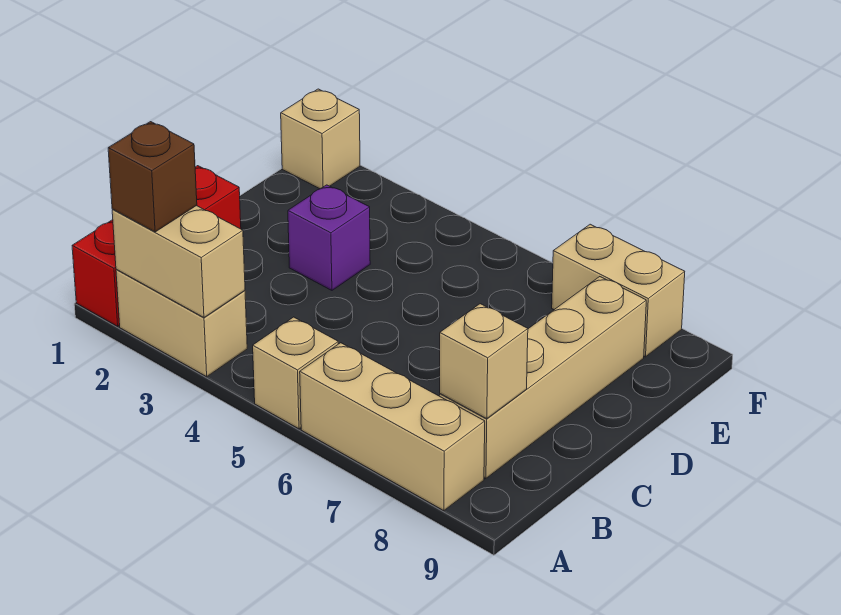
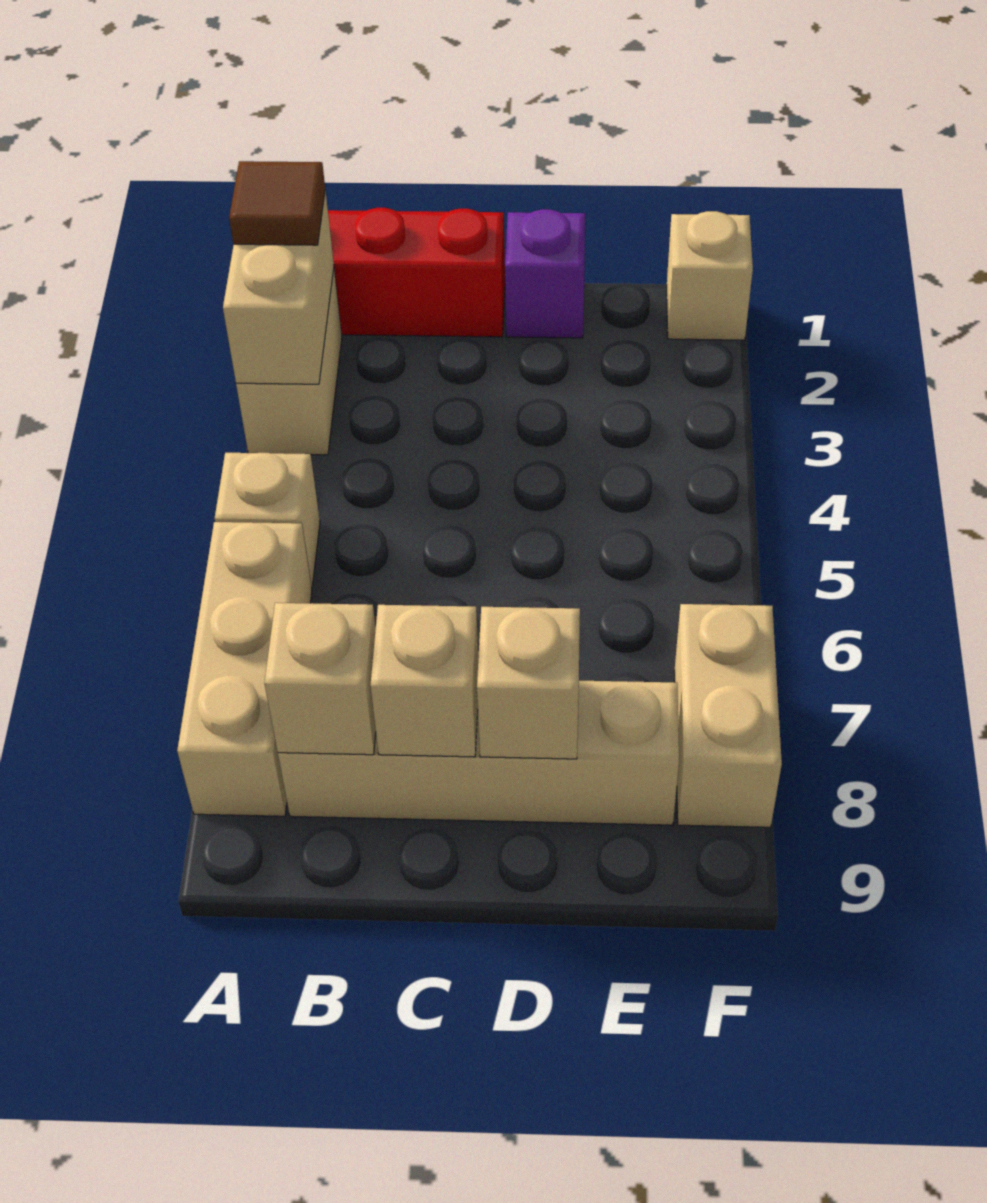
brown brick A2 level 3 -> brown tile A2 level 3
none -> tan brick C8 level 2
purple brick D3 level 1 -> purple brick D1 level 1
none -> tan brick D8 level 2

